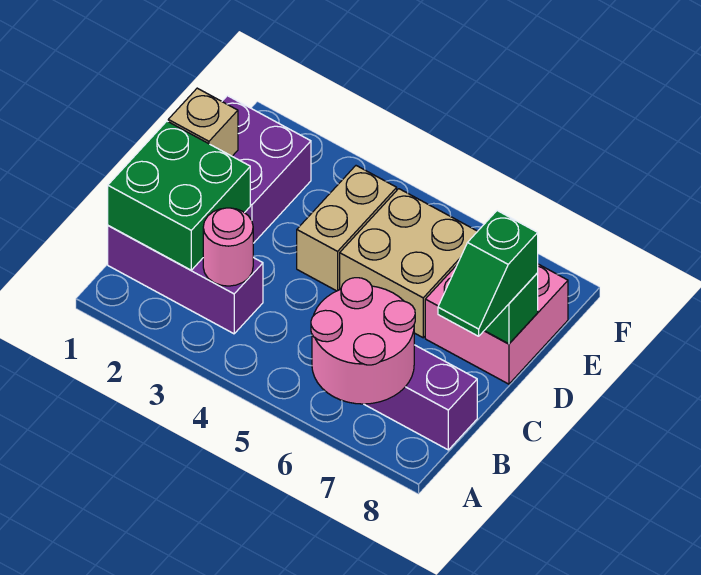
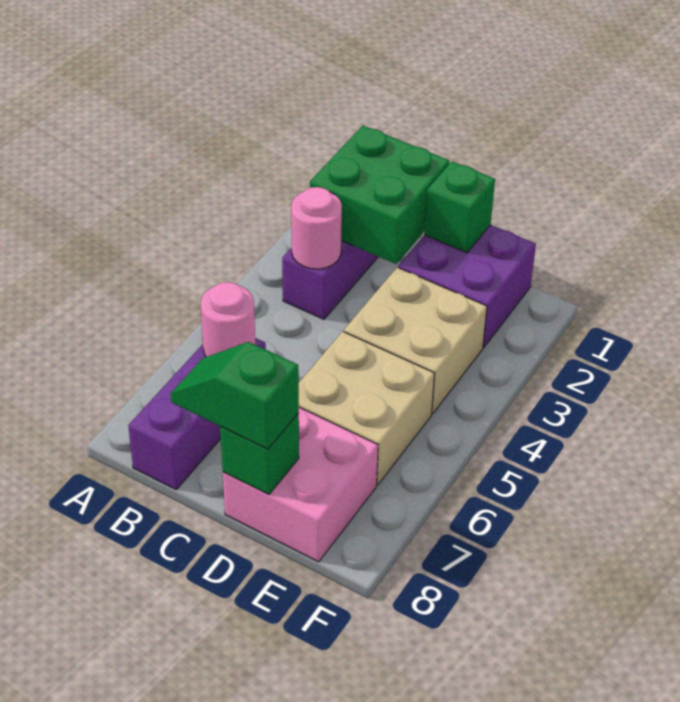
pink round brick A6:B7 level 2 -> pink round brick B6 level 2
tan brick D1 level 2 -> green brick D1 level 2
tan brick D4:E4 level 1 -> tan brick D3:E4 level 1

